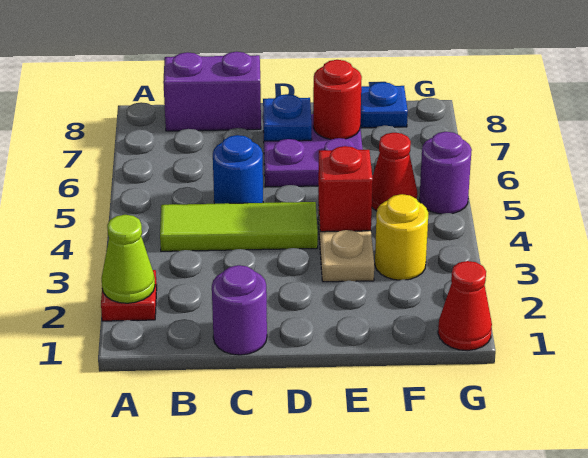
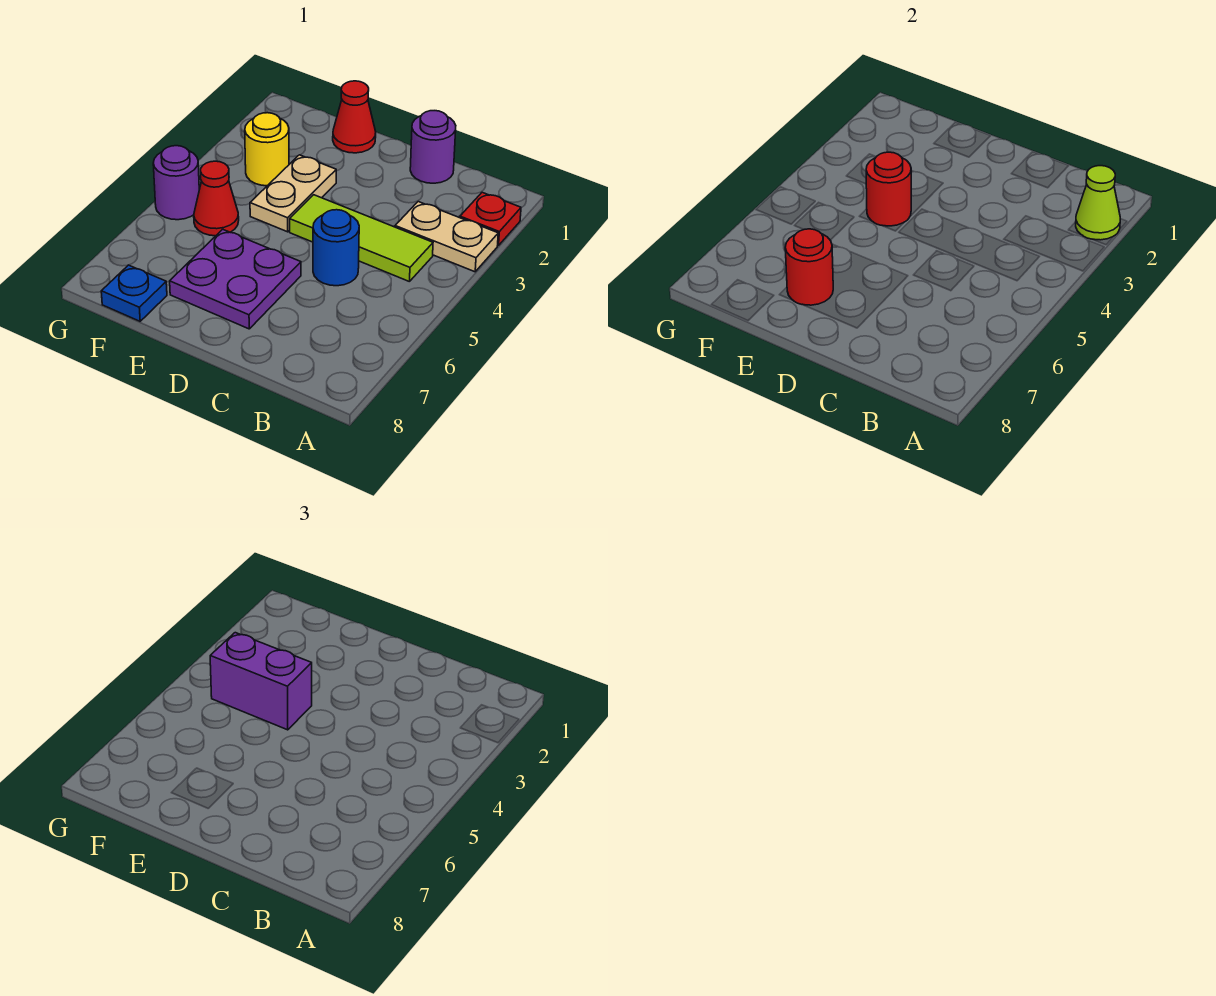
none -> tan plate A3:B3 level 1
purple brick B8:C8 level 1 -> purple brick E4:F4 level 3
blue plate D7 level 2 -> none
red brick E4 level 2 -> red round brick E4 level 2
red cone G1 level 1 -> red cone E1 level 1

